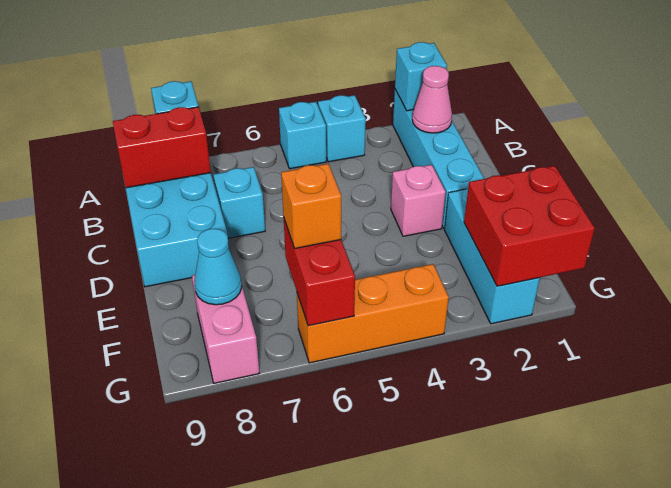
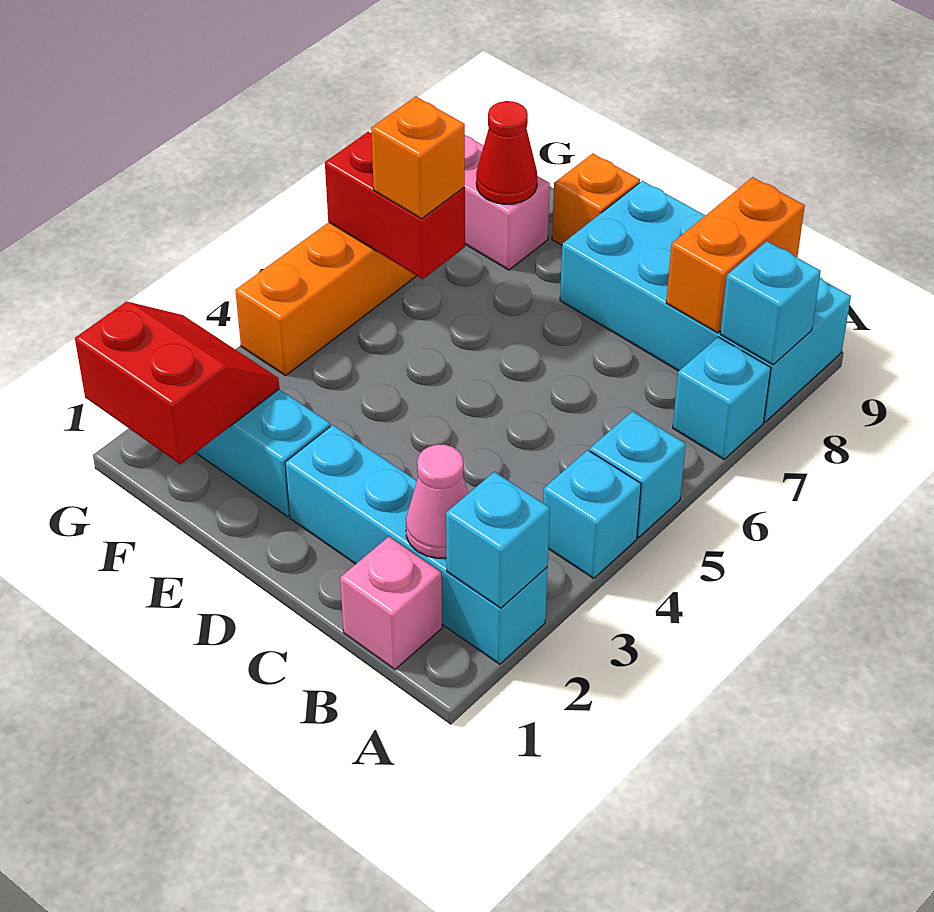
red brick B8:B9 level 2 -> orange brick B8:B9 level 2
cyan brick C7 level 1 -> cyan brick A7 level 1
pink brick D3 level 1 -> pink brick B1 level 1
none -> orange brick E9 level 1
red brick F1:G2 level 2 -> red slope F1:G2 level 2 top 1
cyan cone F8 level 2 -> red cone F8 level 2

